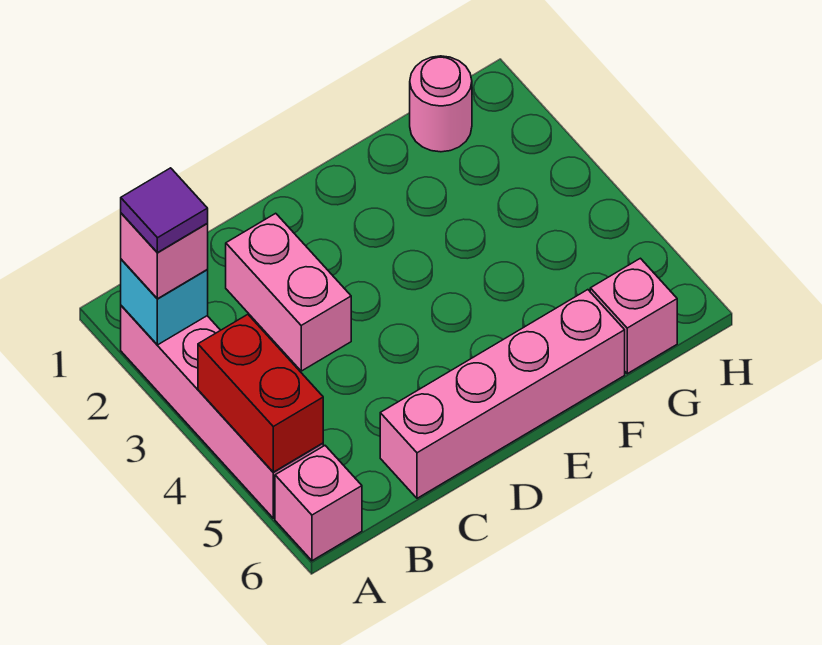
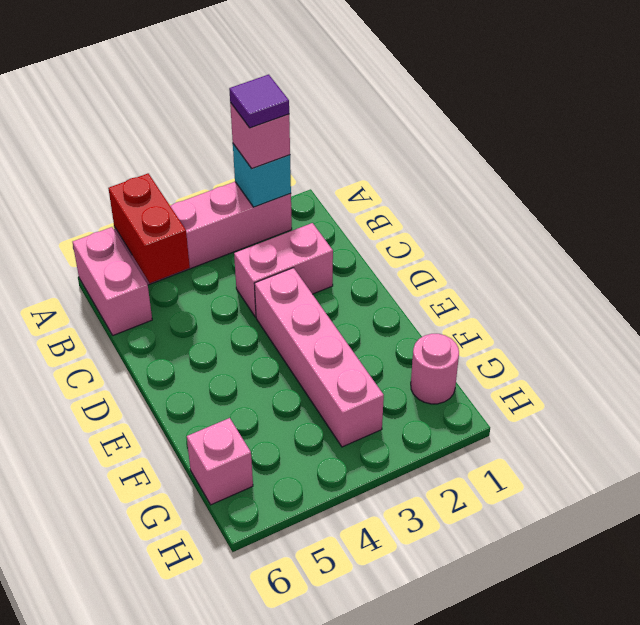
red brick A4:A5 level 2 -> red brick A5:B5 level 2
pink brick A6 level 1 -> pink brick A6:B6 level 1
pink brick C6:F6 level 1 -> pink brick D3:G3 level 1

